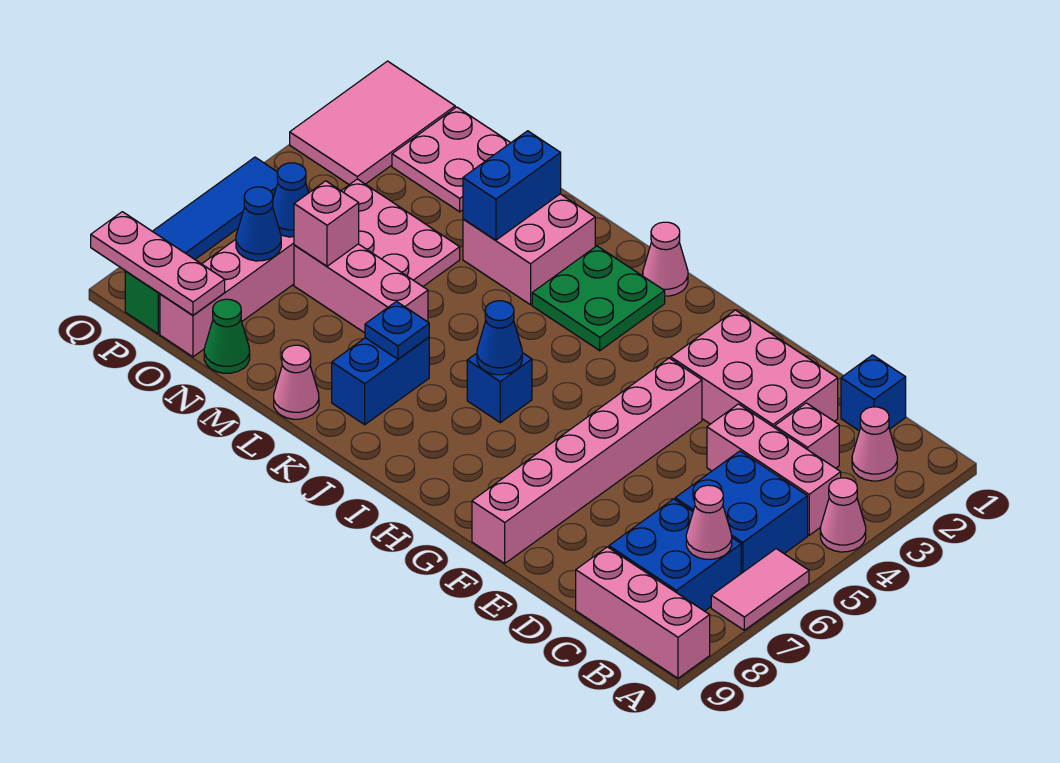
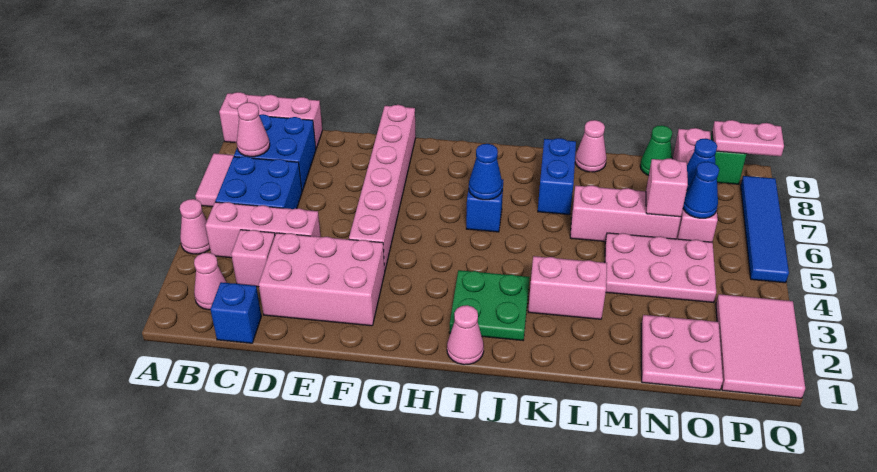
pink brick K2:L3 level 1 -> pink brick K3:L3 level 1
blue plate K7 level 2 -> none
blue brick L2:L3 level 2 -> none
pink plate O9:Q9 level 2 -> pink plate P9:Q9 level 2

